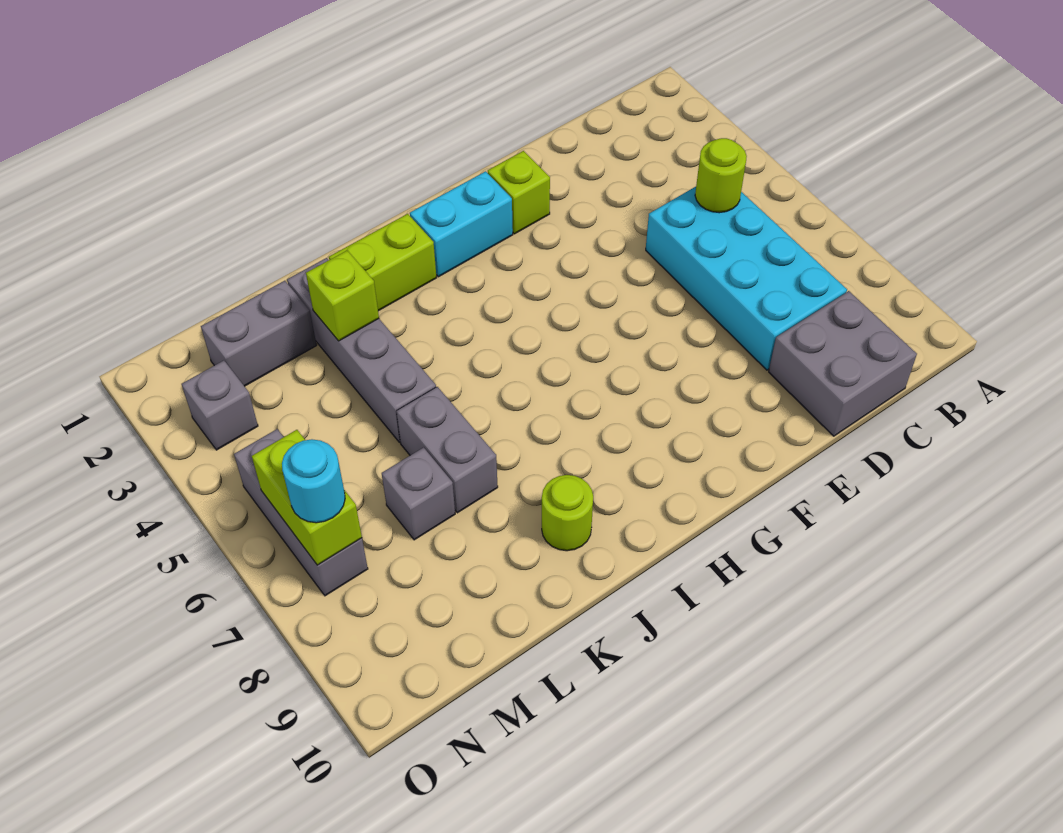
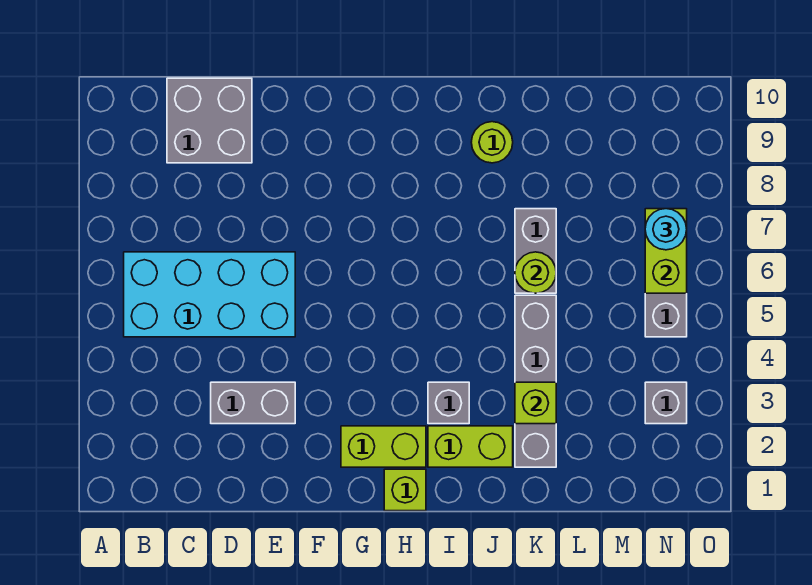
cyan brick C5:D8 level 1 -> cyan brick B5:E6 level 1
lime round brick C5 level 2 -> lime round brick K6 level 2
lime brick F2 level 1 -> lime brick H1 level 1
cyan brick G2:H2 level 1 -> lime brick G2:H2 level 1
grey brick L2:M2 level 1 -> grey brick D3:E3 level 1
grey brick L7 level 1 -> grey brick I3 level 1

